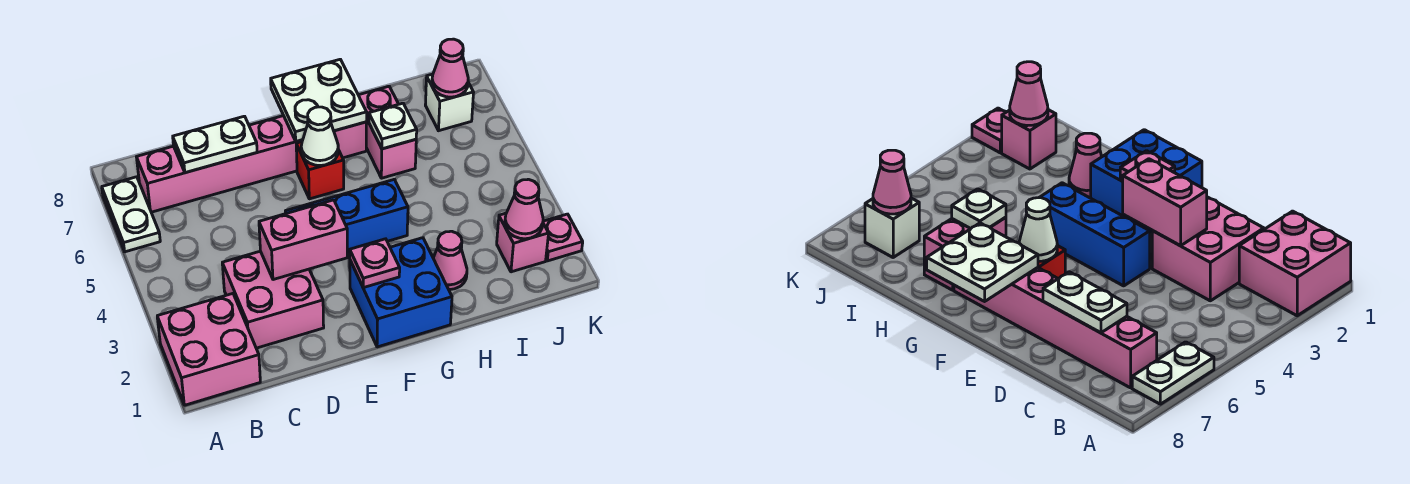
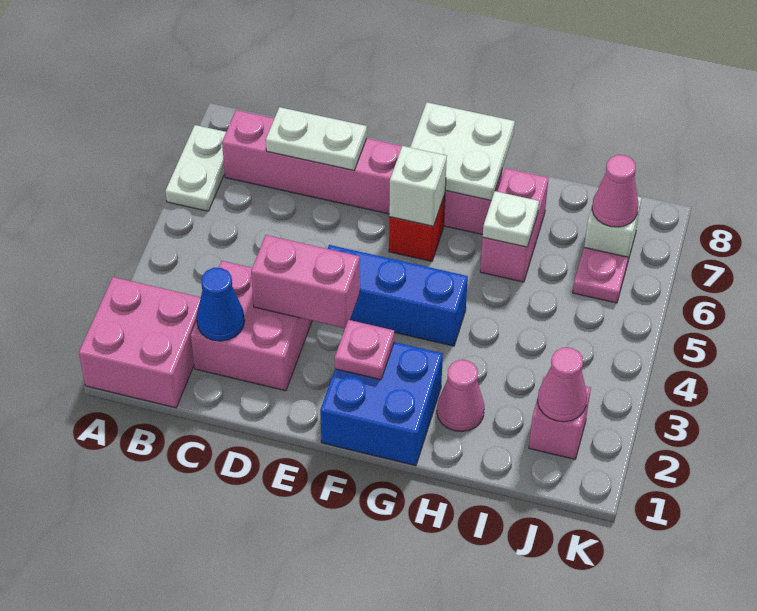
none -> blue cone C2 level 2
white cone F6 level 2 -> white brick F6 level 2
pink plate K2 level 1 -> pink plate J6 level 1

